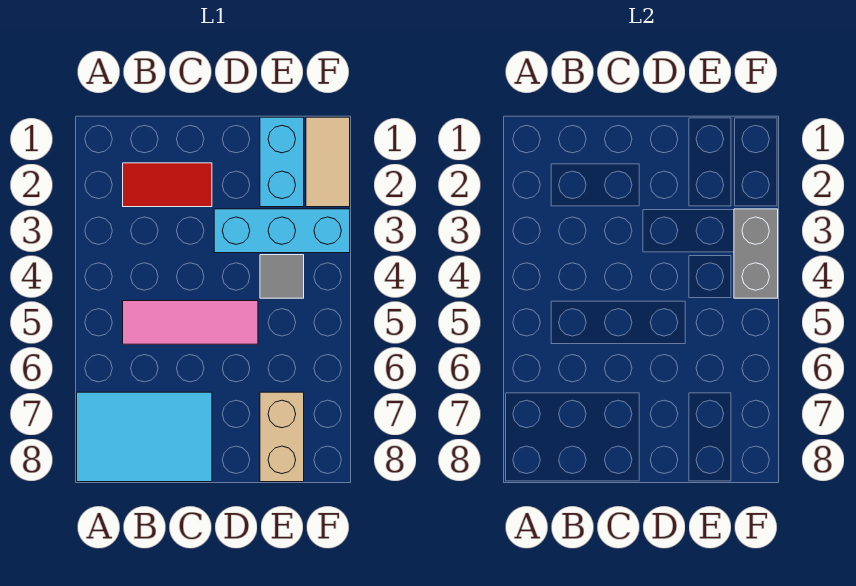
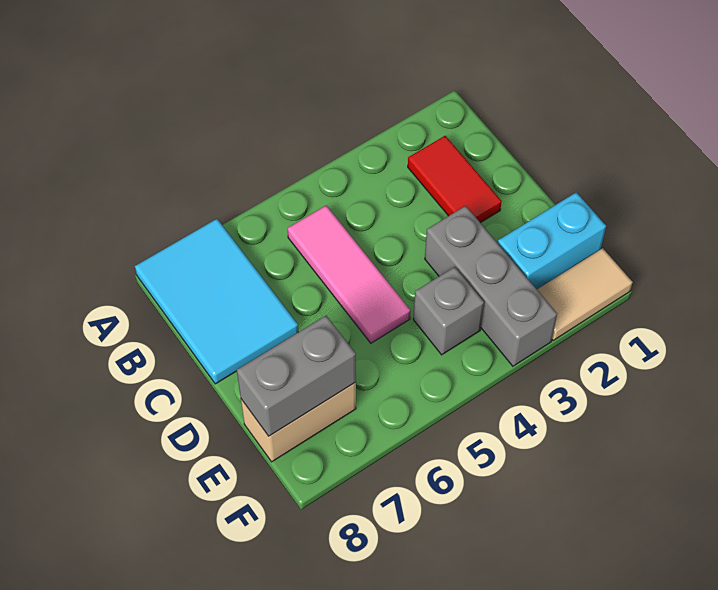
cyan brick D3:F3 level 1 -> grey brick D3:F3 level 1
grey tile E4 level 1 -> grey brick E4 level 1
grey brick F3:F4 level 2 -> grey brick E7:E8 level 2

